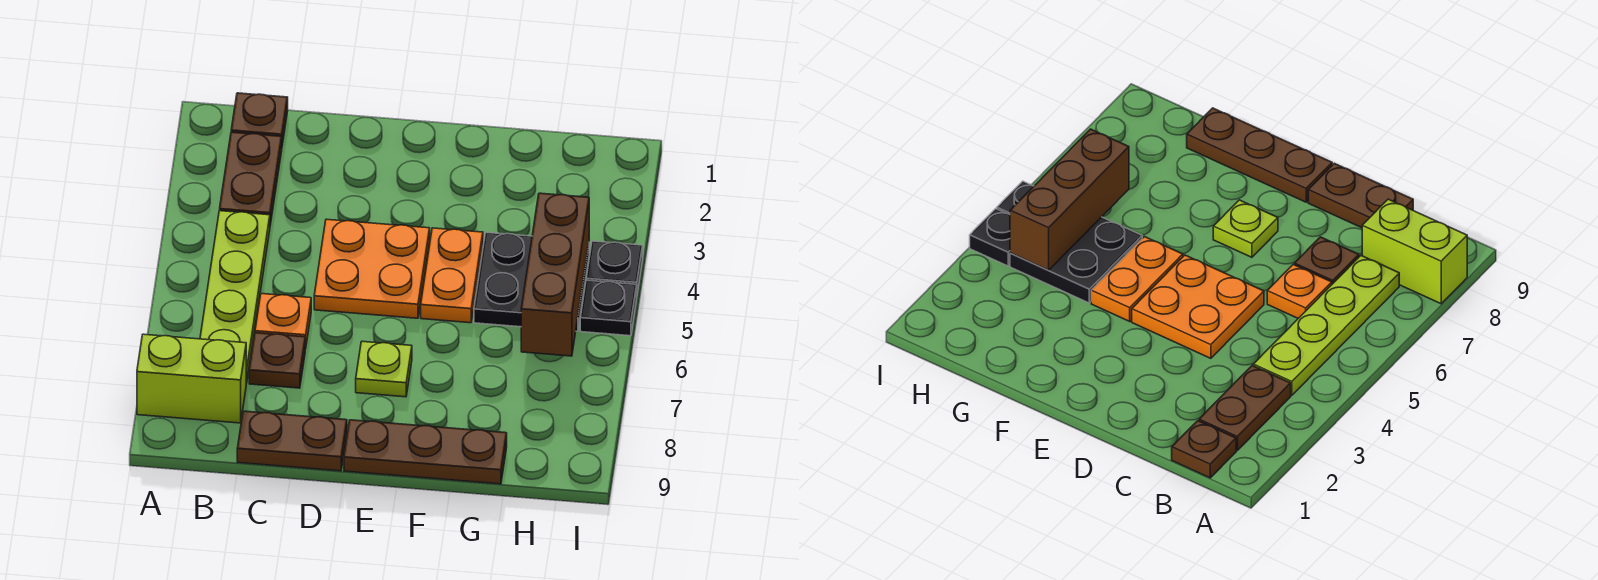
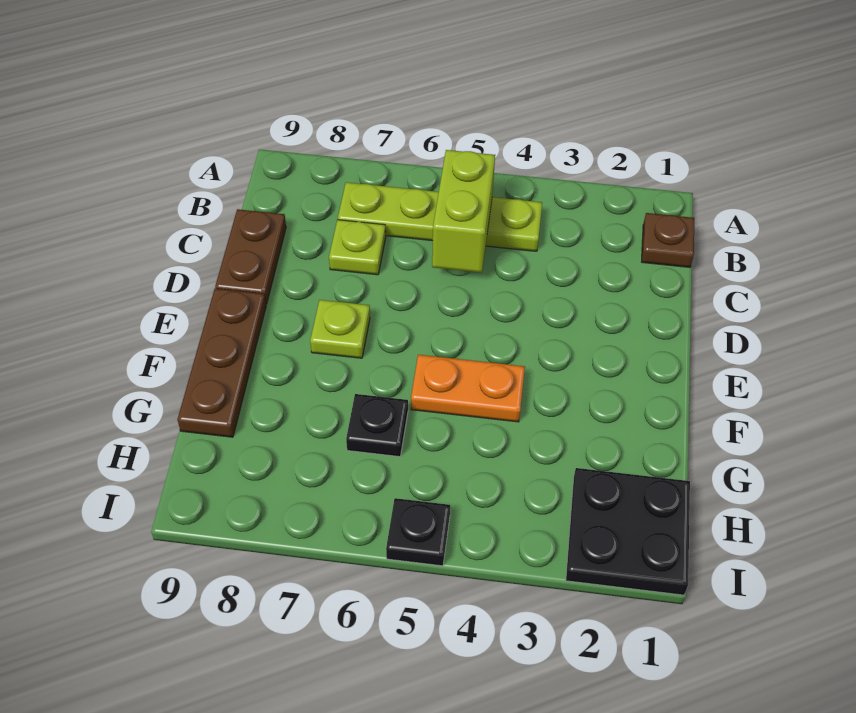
lime brick A8:B8 level 1 -> lime brick B5:C5 level 2
brown plate B2:B3 level 1 -> none
orange plate C6 level 1 -> none
brown plate C7 level 1 -> lime plate C7 level 1
orange plate D4:E5 level 1 -> none
black plate G4:H5 level 1 -> black plate H1:I2 level 1
brown brick H4:H6 level 2 -> none
black plate I4 level 1 -> black plate G6 level 1

